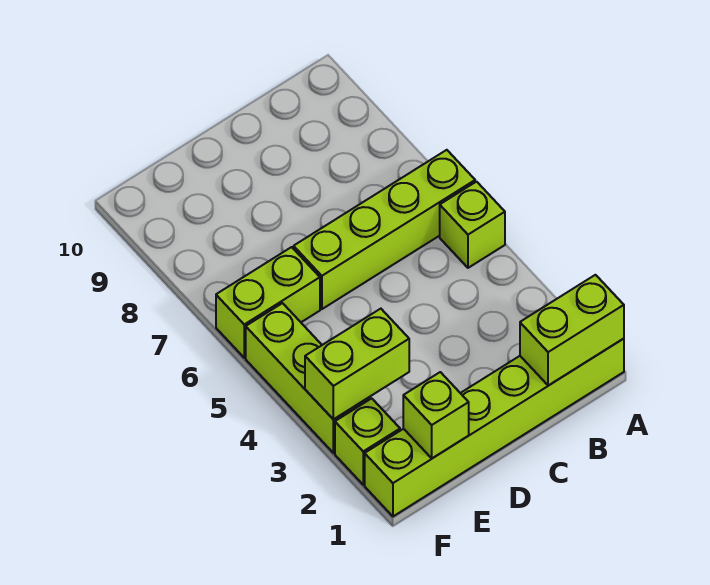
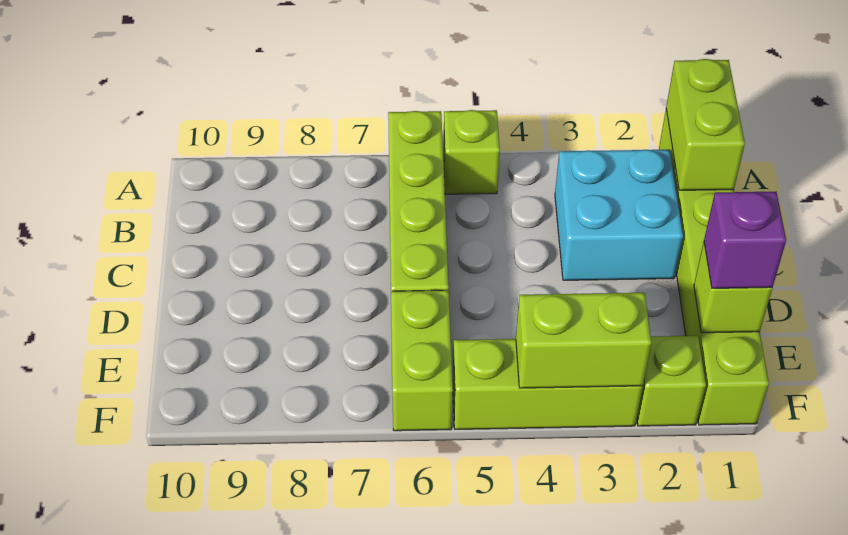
none -> cyan brick B2:C3 level 1
none -> purple brick E1 level 3
lime brick E3:F3 level 2 -> lime brick F3:F4 level 2

